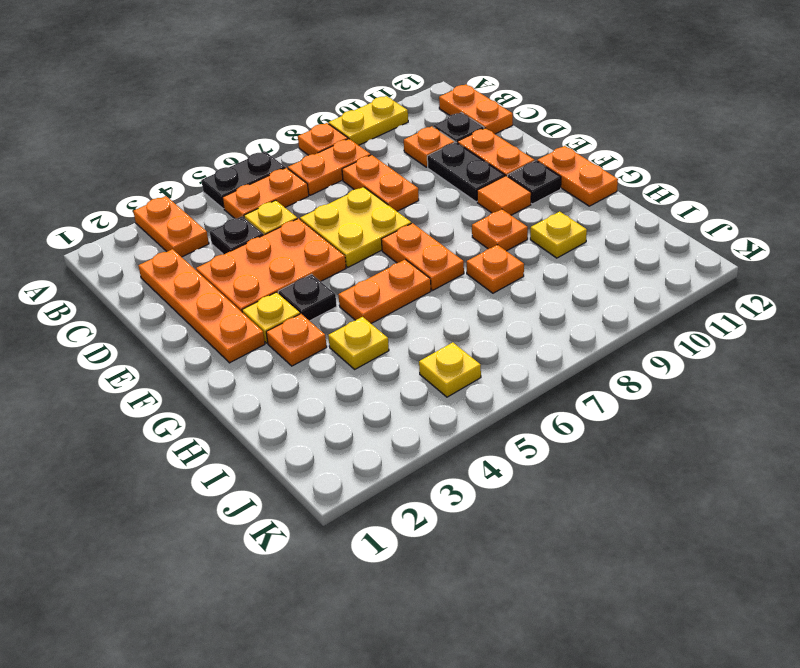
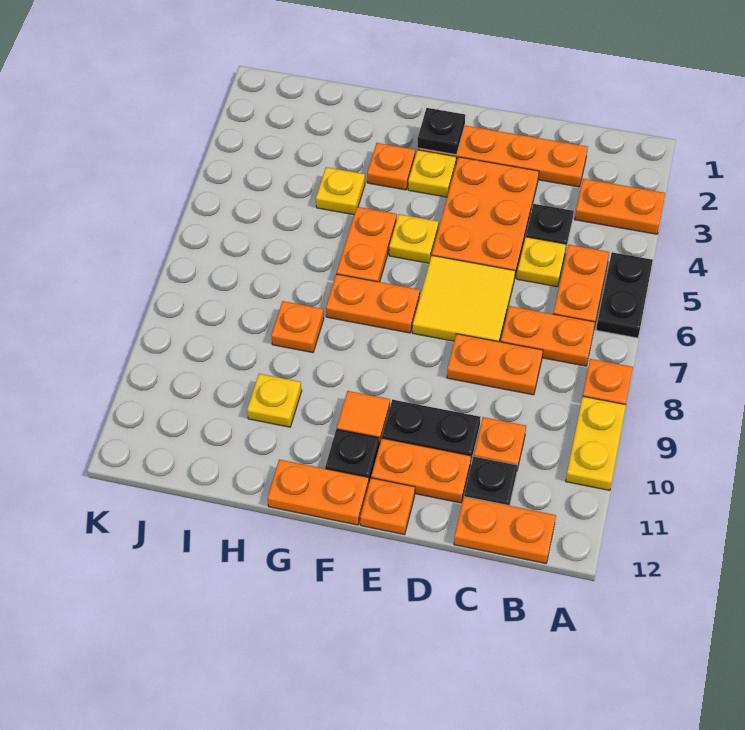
orange plate B7:B8 level 1 -> orange plate B7:C7 level 1
yellow plate D6:E7 level 1 -> yellow tile D6:E7 level 1
black plate F4 level 1 -> black plate F2 level 2
orange plate G9 level 1 -> orange plate E12 level 1
yellow plate J5 level 1 -> yellow plate F5 level 1

